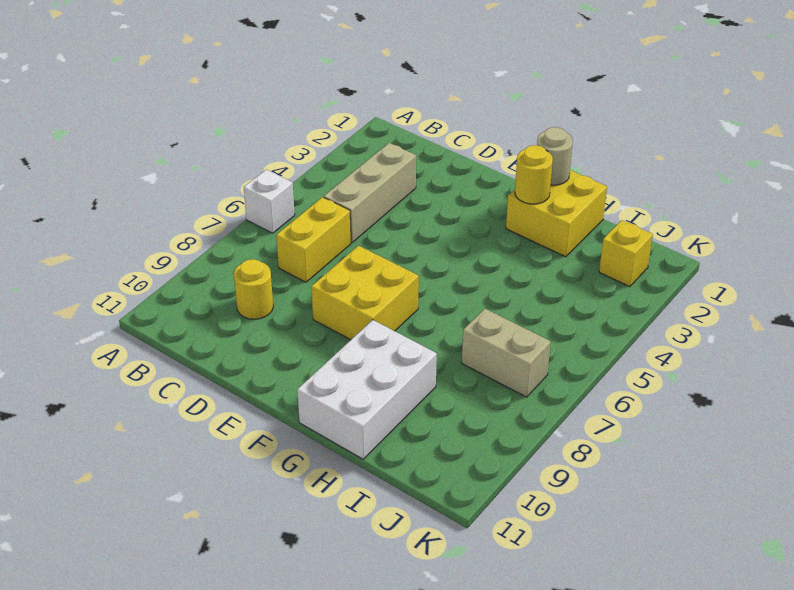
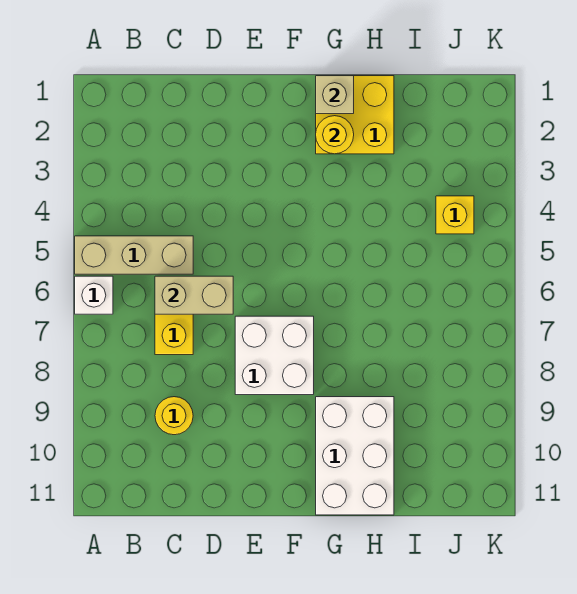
tan brick C3:C5 level 1 -> tan brick A5:C5 level 1
yellow brick E7:F8 level 1 -> white brick E7:F8 level 1
tan round brick G1 level 2 -> tan brick G1 level 2
tan brick I7:J7 level 1 -> tan brick C6:D6 level 2
yellow brick J2 level 1 -> yellow brick J4 level 1

